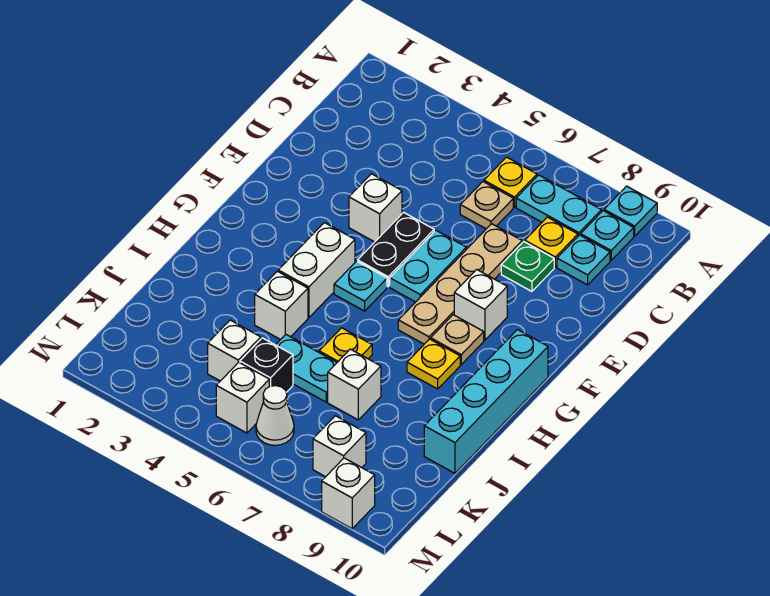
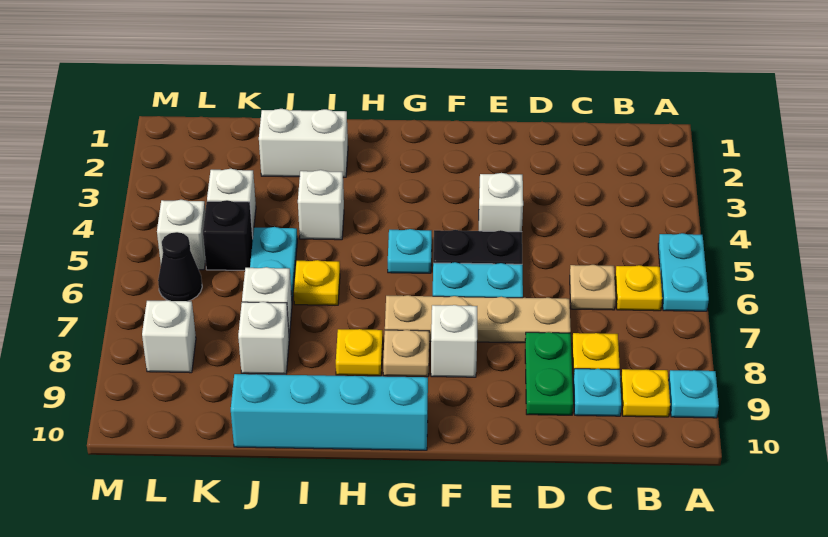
cyan plate B7:B8 level 1 -> cyan plate A5:A6 level 1
cyan plate B9 level 1 -> yellow plate B9 level 1
green plate D8 level 1 -> green plate D8:D9 level 1
white brick G4:H4 level 1 -> white brick I2:J2 level 1
white cone L6 level 1 -> black cone L6 level 1
white brick M9 level 1 -> white brick J8 level 1

